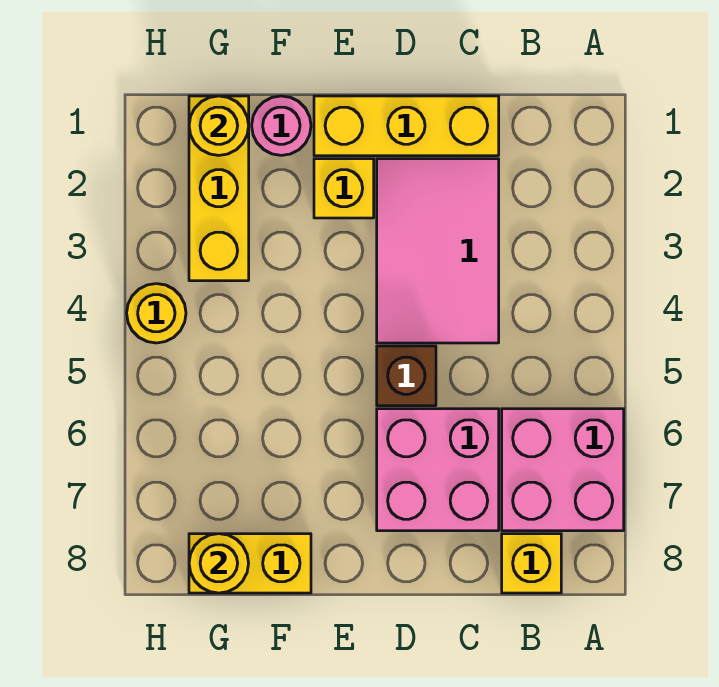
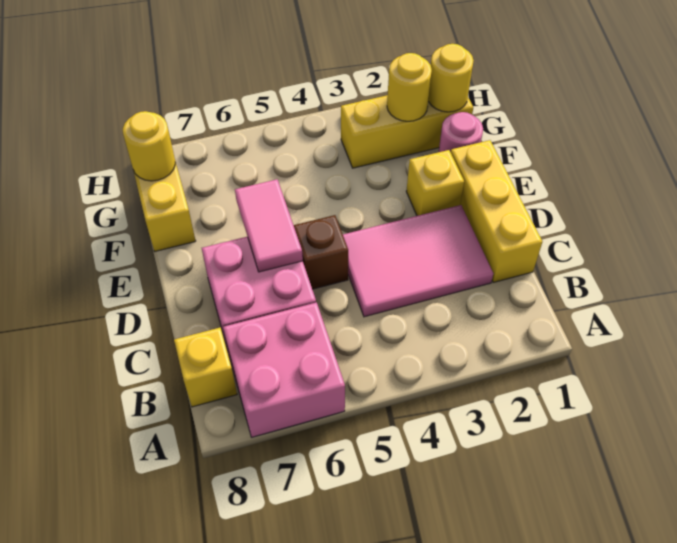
none -> pink tile D6:E6 level 2
yellow round brick H4 level 1 -> yellow round brick G2 level 2

